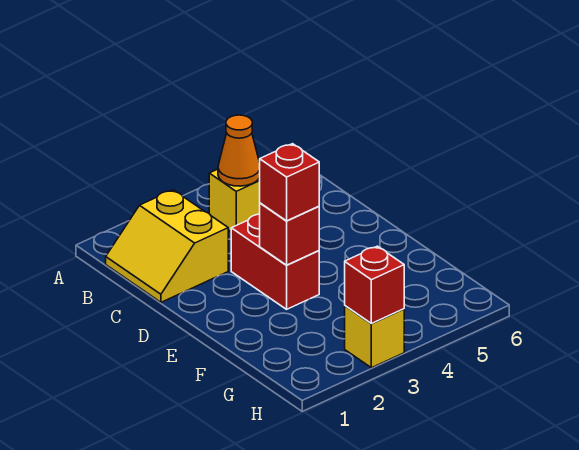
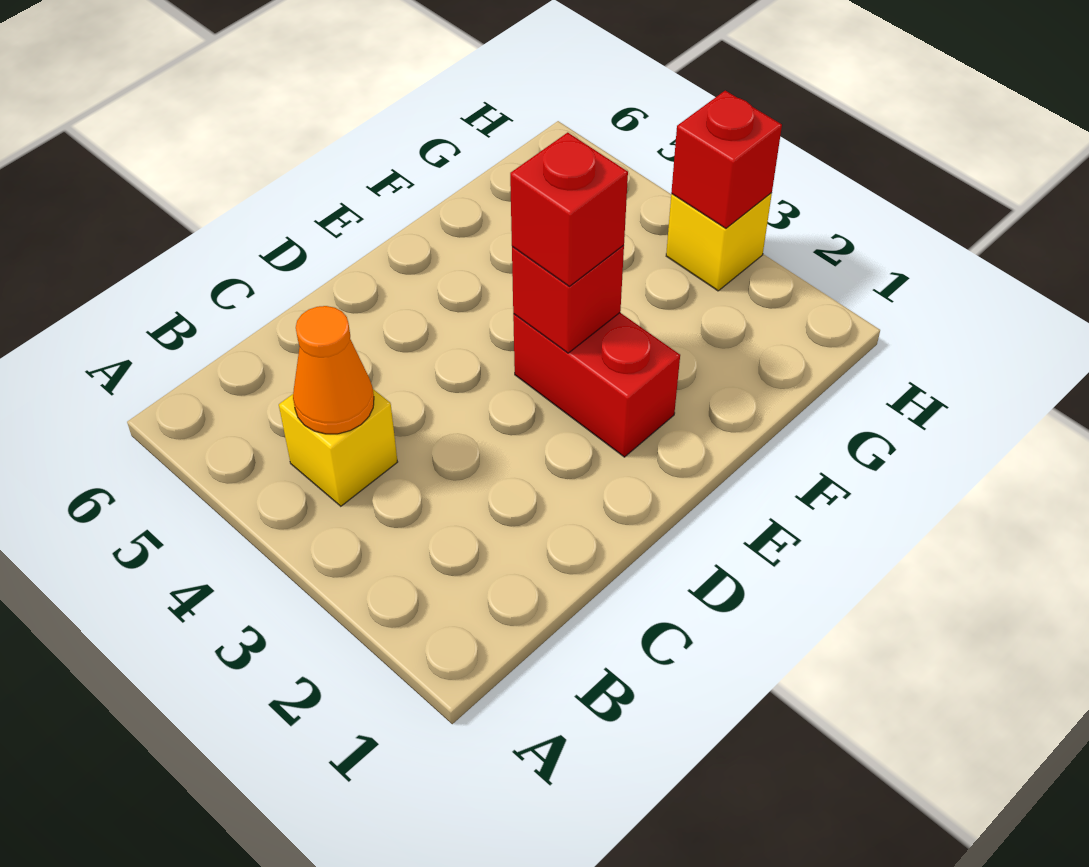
yellow slope B1:C2 level 1 top 2 -> none
red brick D3:E3 level 1 -> red brick E2:E3 level 1

